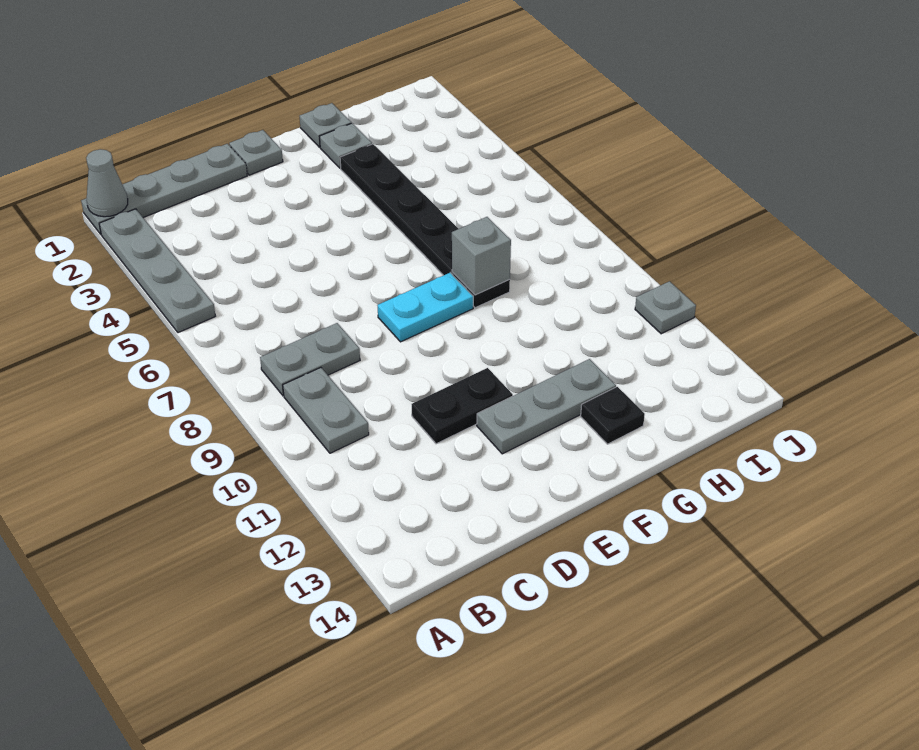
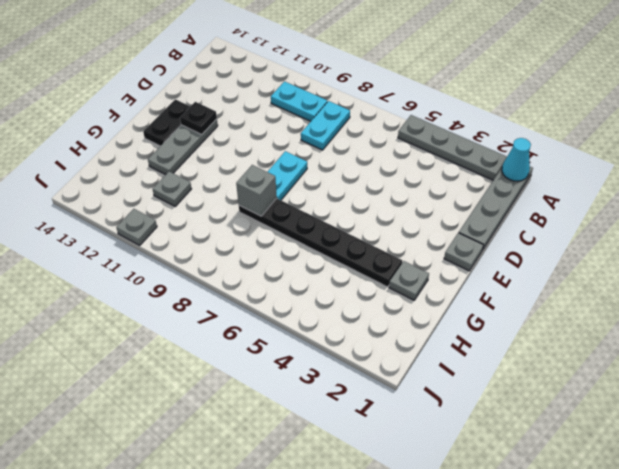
grey cone A1 level 2 -> cyan cone A1 level 2
grey plate B8:C8 level 1 -> cyan plate B8:C8 level 1
grey plate B9:B10 level 1 -> cyan plate B9:B10 level 1
black plate D11:E11 level 1 -> black plate E13:F13 level 1
grey plate G1 level 1 -> grey plate H11 level 1
black plate G13 level 1 -> black plate E12 level 2

